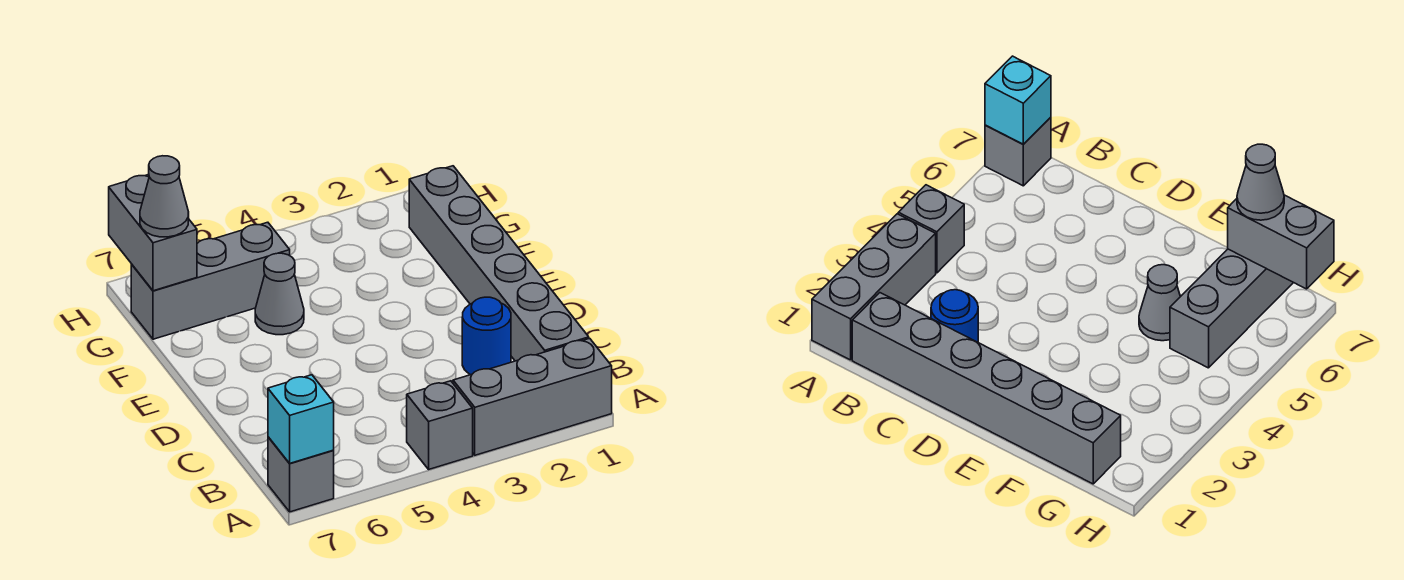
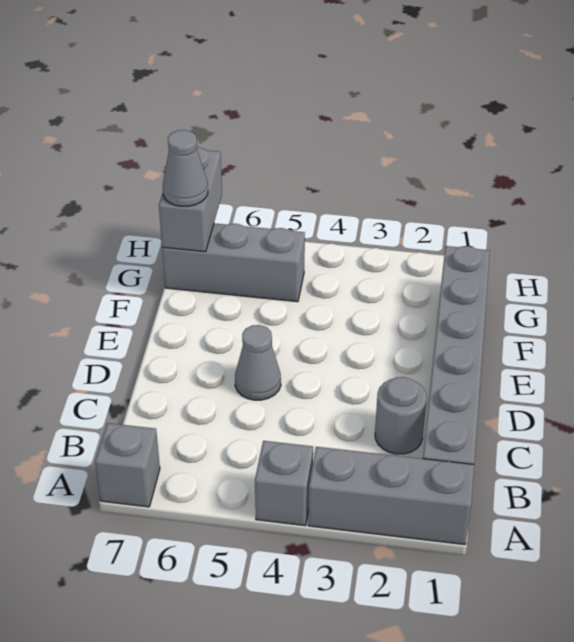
cyan brick A7 level 2 -> none
blue round brick C2 level 1 -> grey round brick C2 level 1
grey cone F5 level 1 -> grey cone D5 level 1

